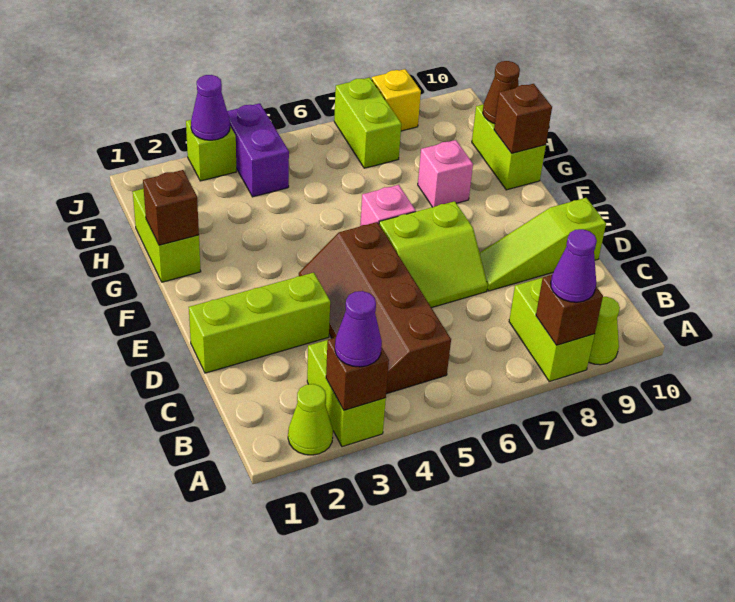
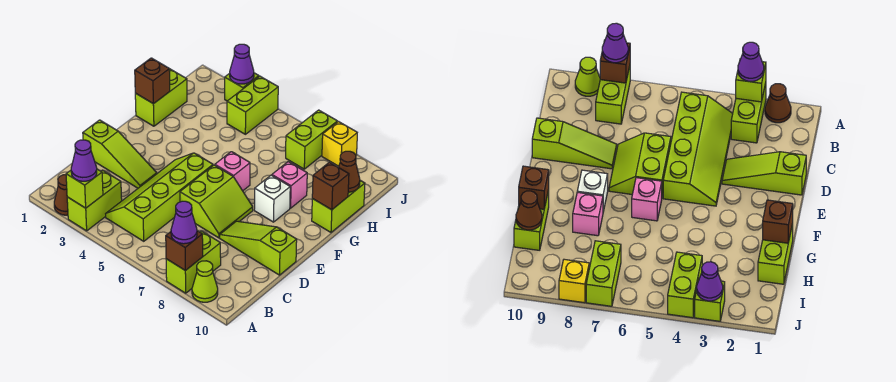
lime cone A2 level 1 -> brown cone A2 level 1
brown brick A3 level 2 -> lime brick A3 level 2
brown slope B4:E5 level 1 top 5 -> lime slope B4:E5 level 1 top 5
lime brick D1:D3 level 1 -> lime slope D1:D3 level 1 top 1
lime slope D6:E7 level 1 top E -> lime slope D6:E7 level 1 top 6
none -> white brick F8 level 1
purple brick I4:J4 level 1 -> lime brick I4:J4 level 1

